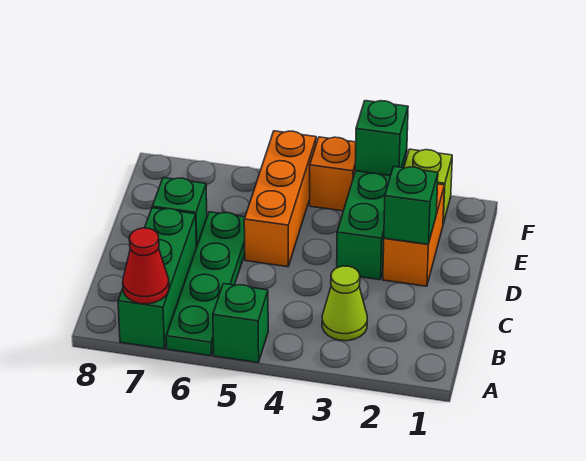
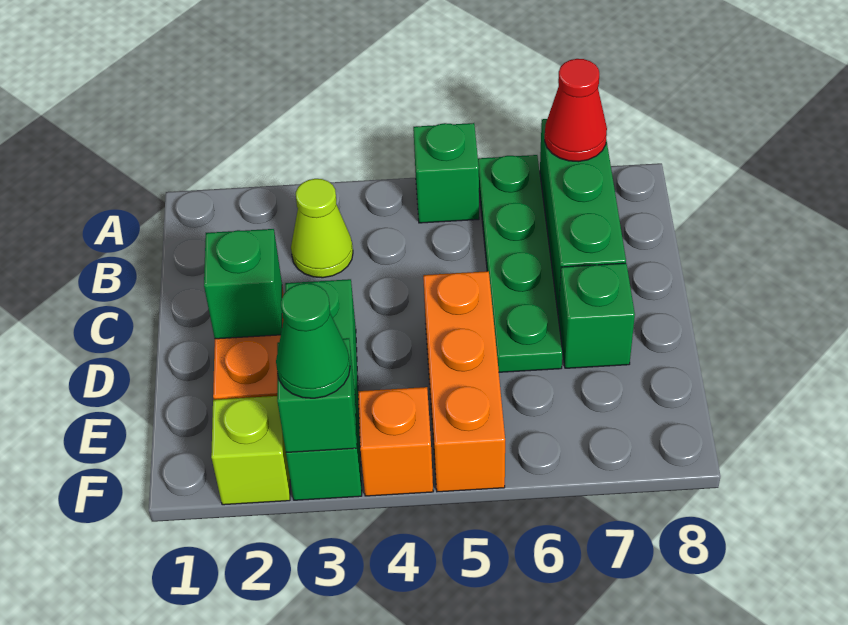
none -> green cone F3 level 3

